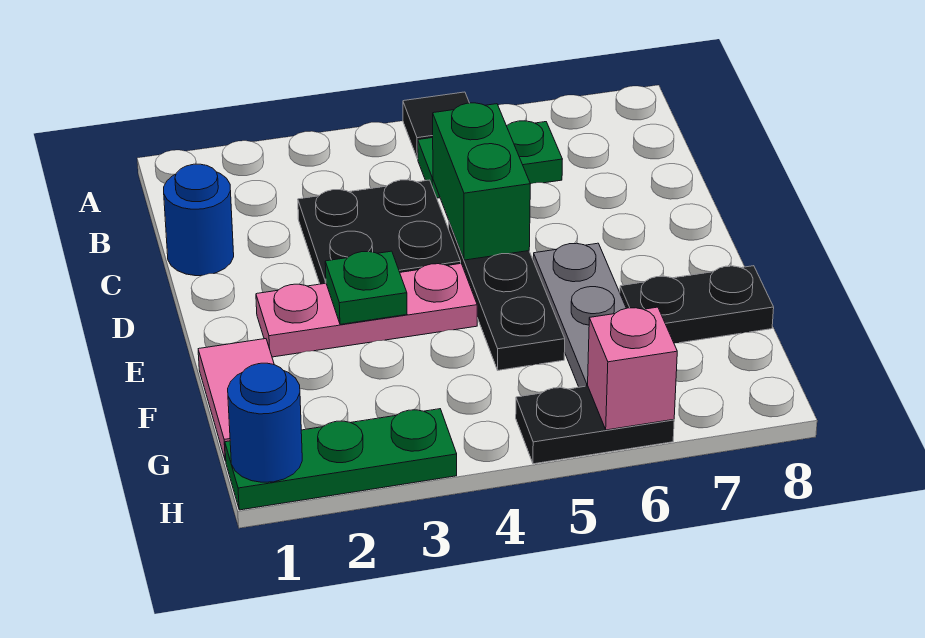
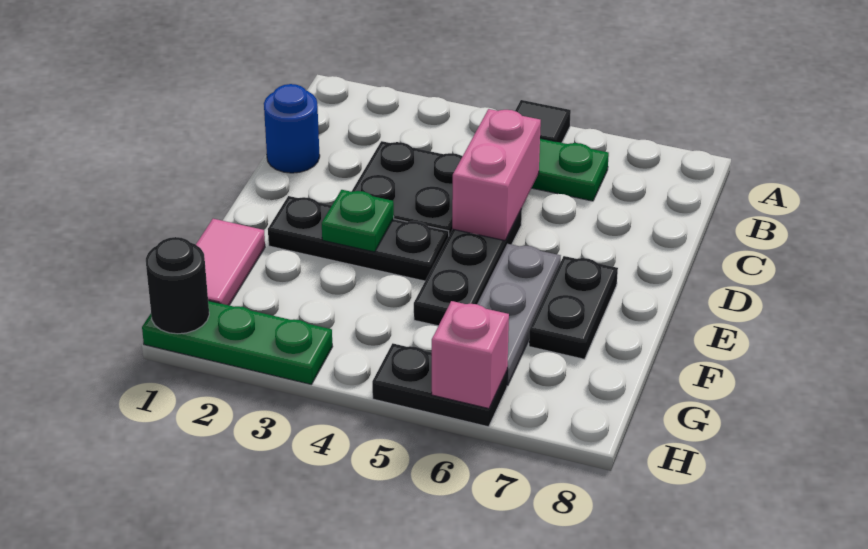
green brick C5:D5 level 2 -> pink brick C5:D5 level 2
pink plate E2:E4 level 1 -> black plate E2:E4 level 1
black plate F7:F8 level 1 -> black plate E7:F7 level 1
blue round brick H1 level 2 -> black round brick H1 level 2

